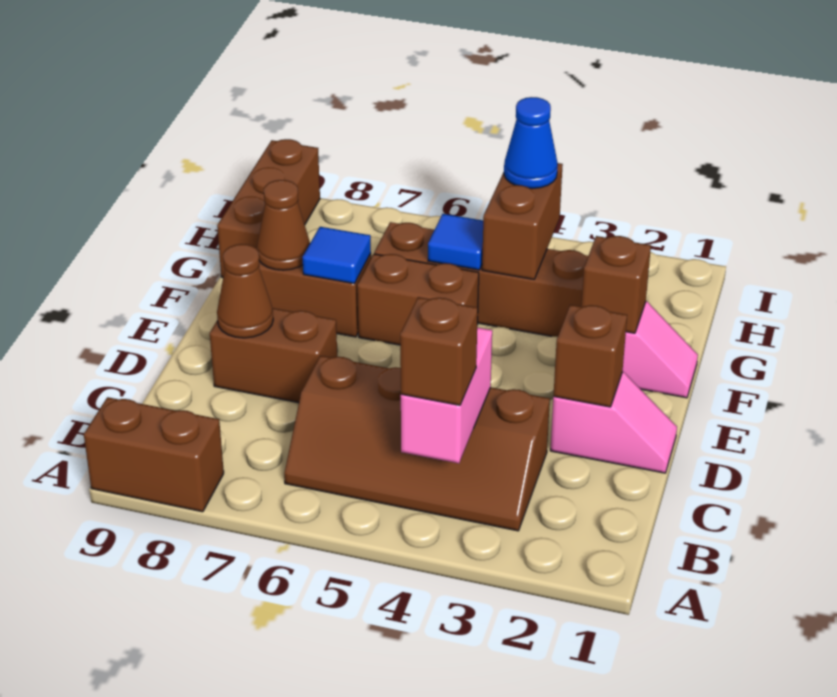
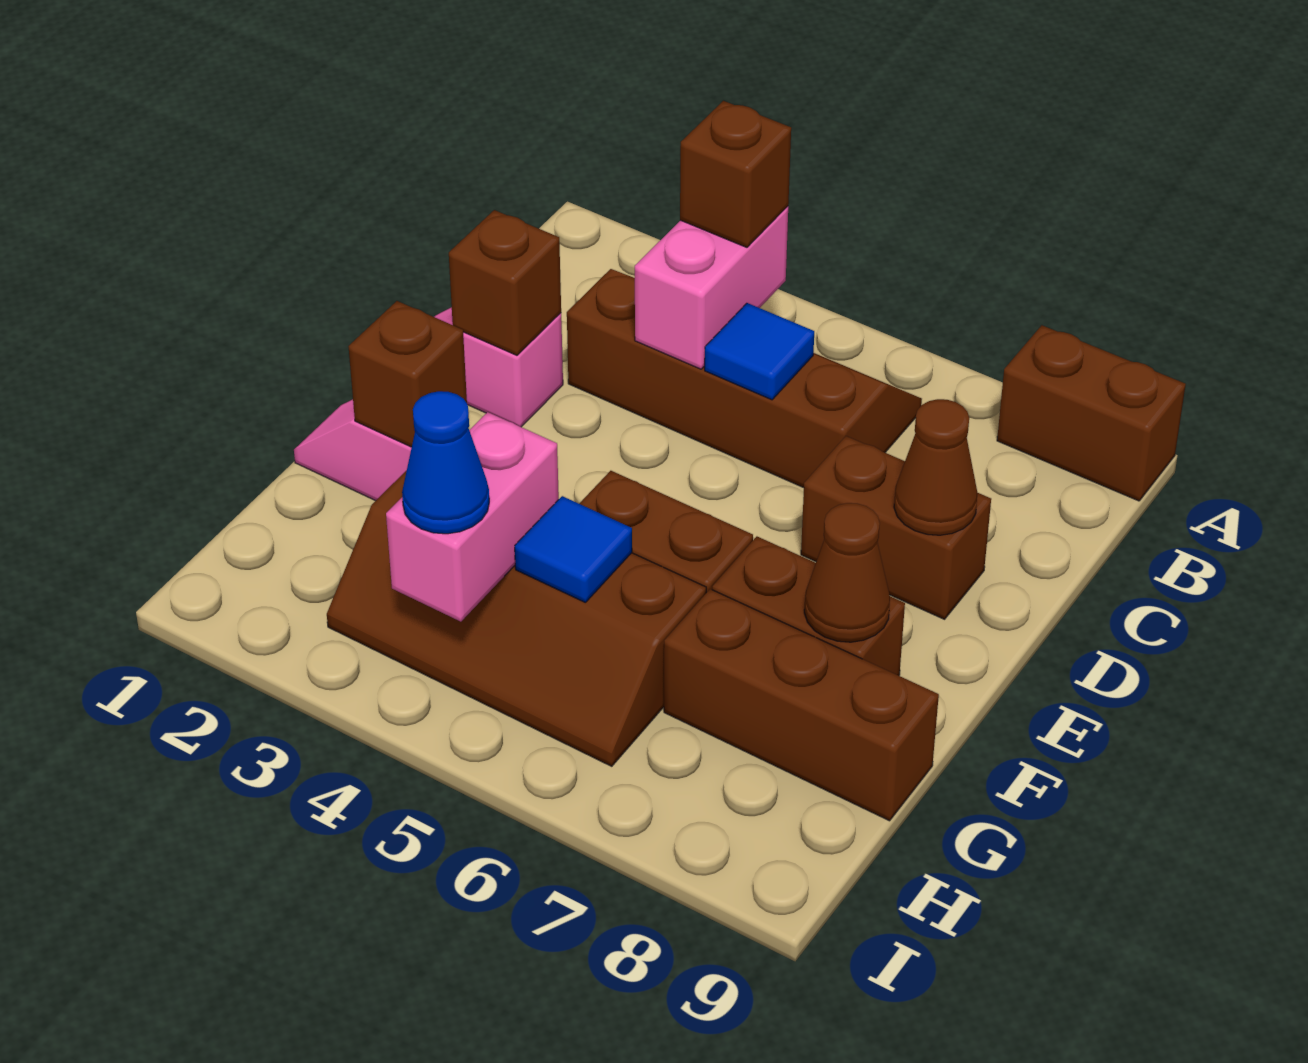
blue tile F7 level 2 -> blue tile C5 level 2
brown brick G4:H4 level 2 -> pink brick G4:H4 level 2
brown brick G9:I9 level 1 -> brown brick G7:G9 level 1

